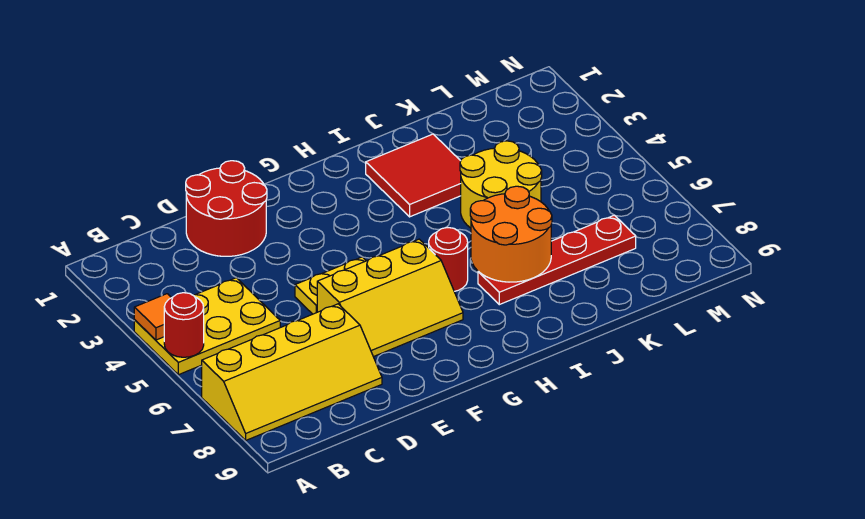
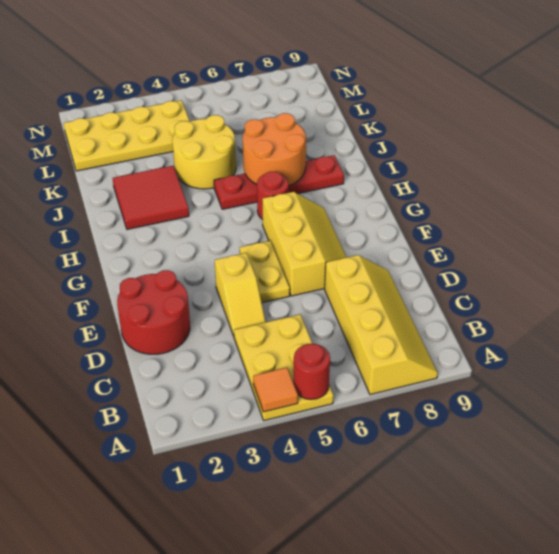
none -> yellow slope D4:E4 level 1 top E
red plate I7:L7 level 1 -> red plate I5:I8 level 1
none -> yellow plate L1:M4 level 1

